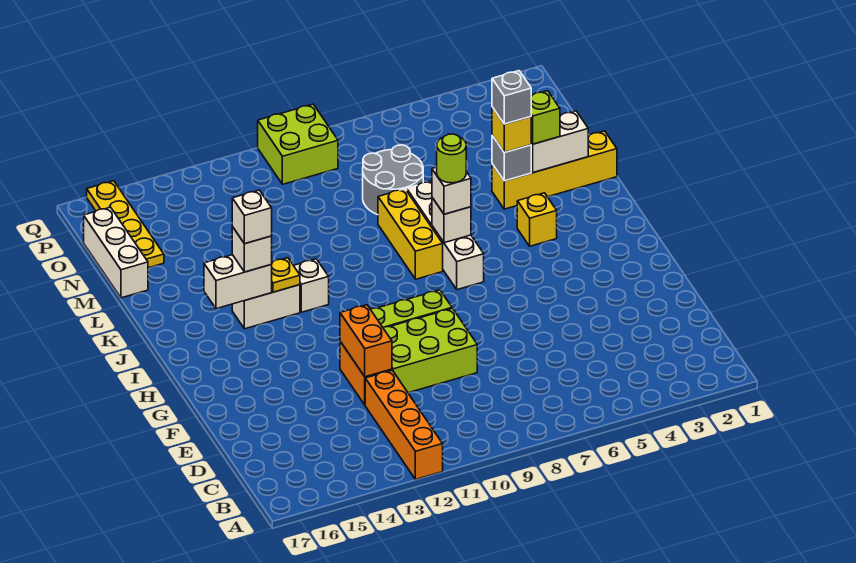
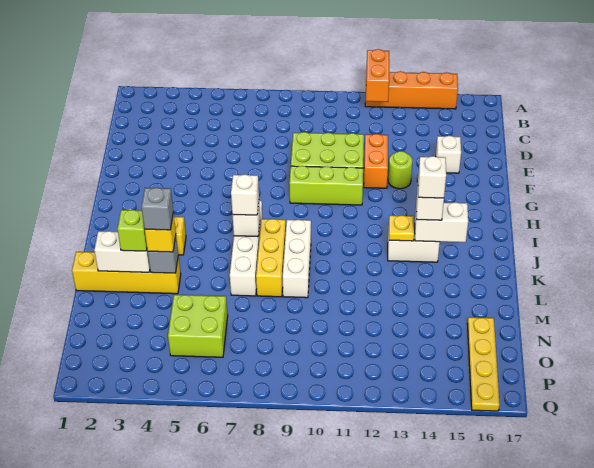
orange brick A12:D12 level 1 -> orange brick A12:A15 level 1
orange brick E12:F12 level 2 -> orange brick A12:B12 level 2
lime round brick J7 level 4 -> lime round brick F13 level 1
white brick J12 level 1 -> white brick E15 level 1
grey round brick M7:N8 level 1 -> none
white brick M17:O17 level 1 -> white brick J9:L9 level 1
lime brick P9:Q10 level 1 -> lime brick N5:O6 level 1

